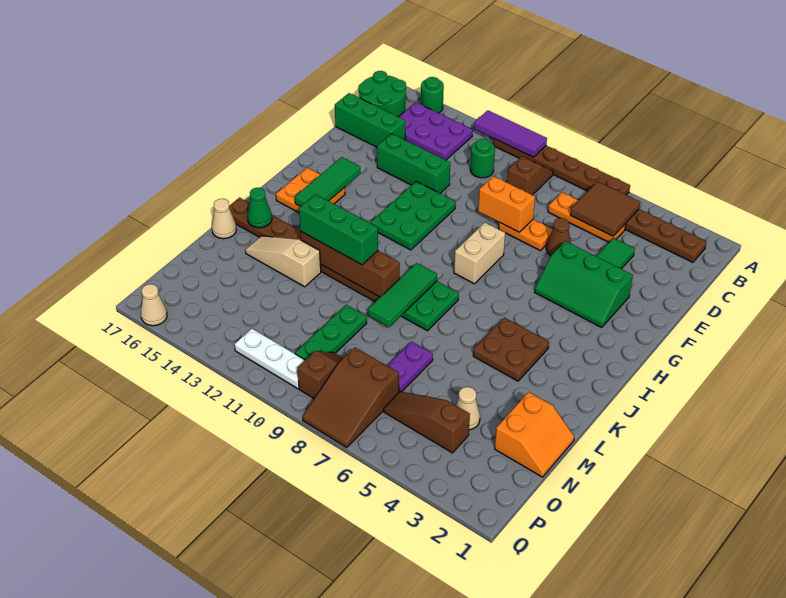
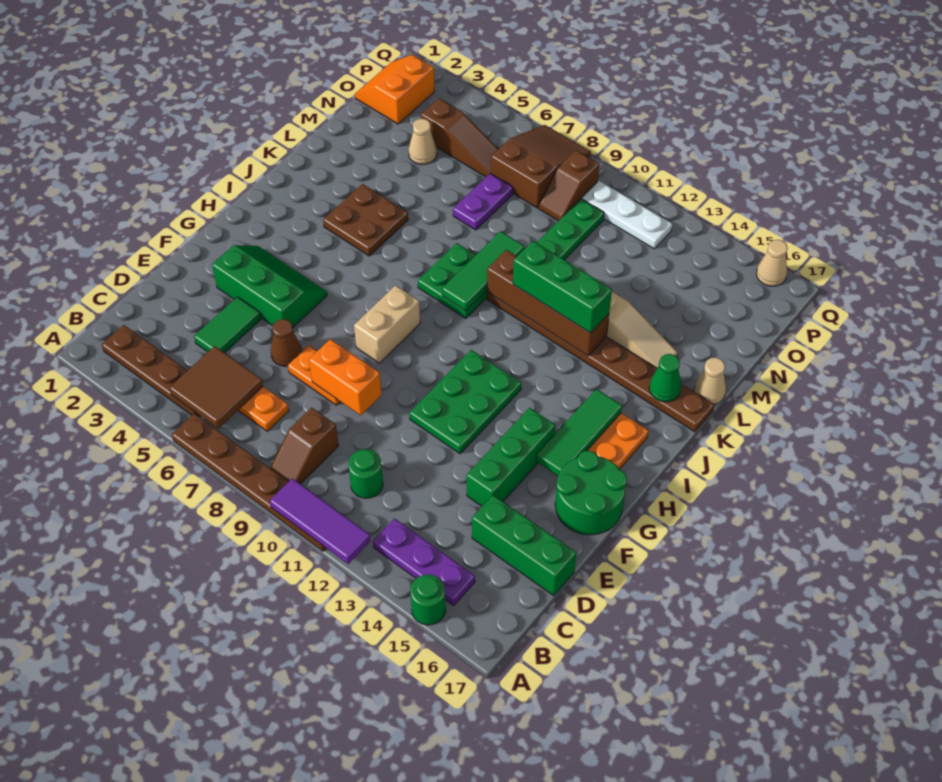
purple plate B13:C15 level 1 -> purple plate B13:B15 level 1
green round brick B16:C17 level 1 -> green round brick F16:G17 level 1
green brick E12:E14 level 1 -> green brick E14:G14 level 1
orange slope M1:N2 level 1 top 2 -> orange slope O1:P2 level 1 top 2

